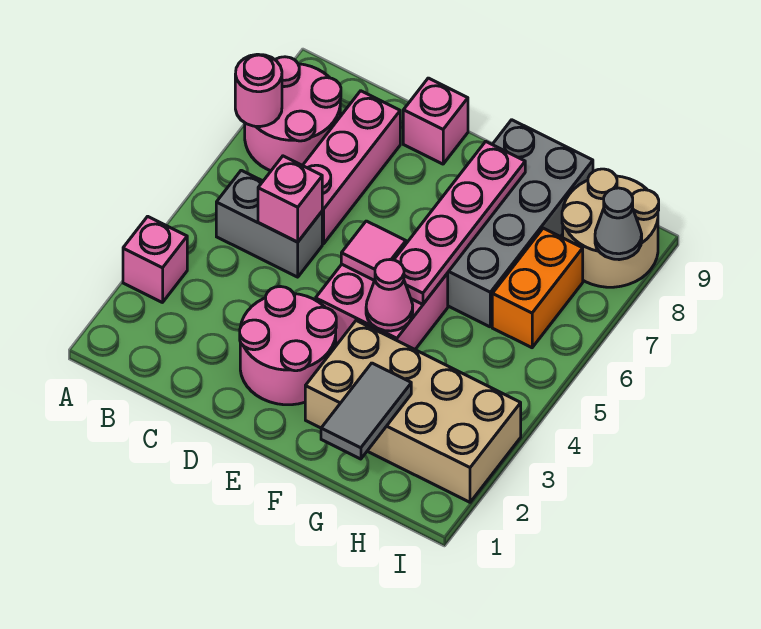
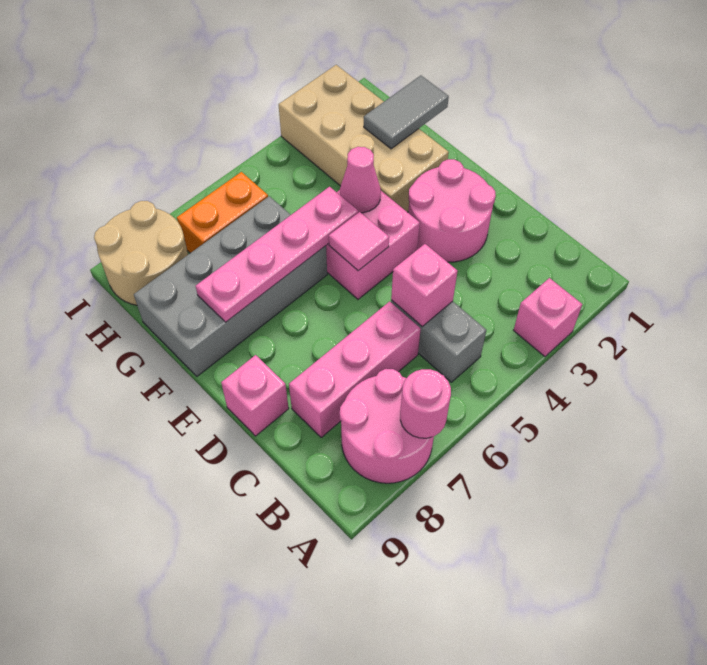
grey cone I8 level 2 -> none

